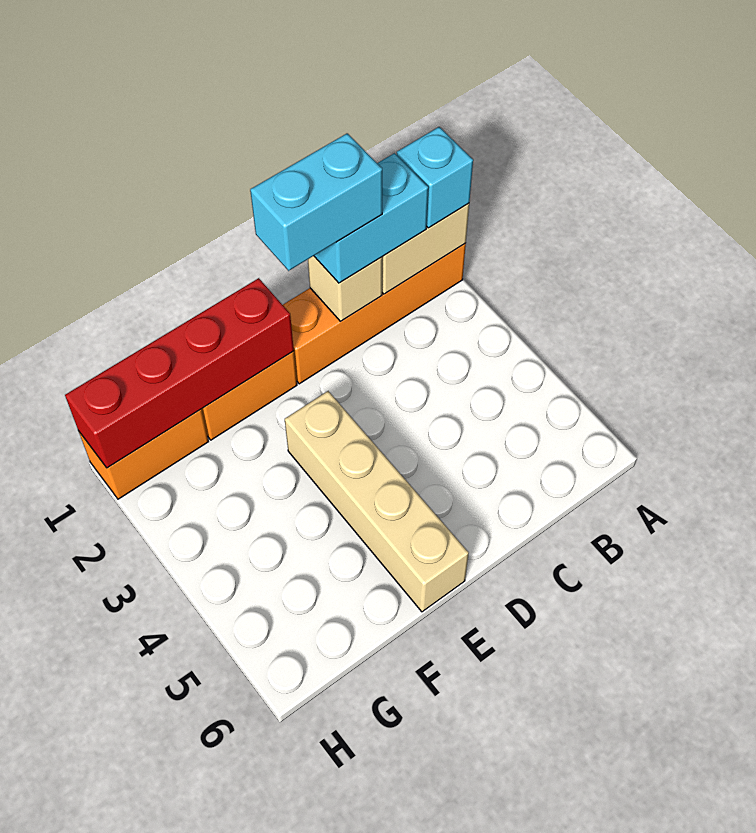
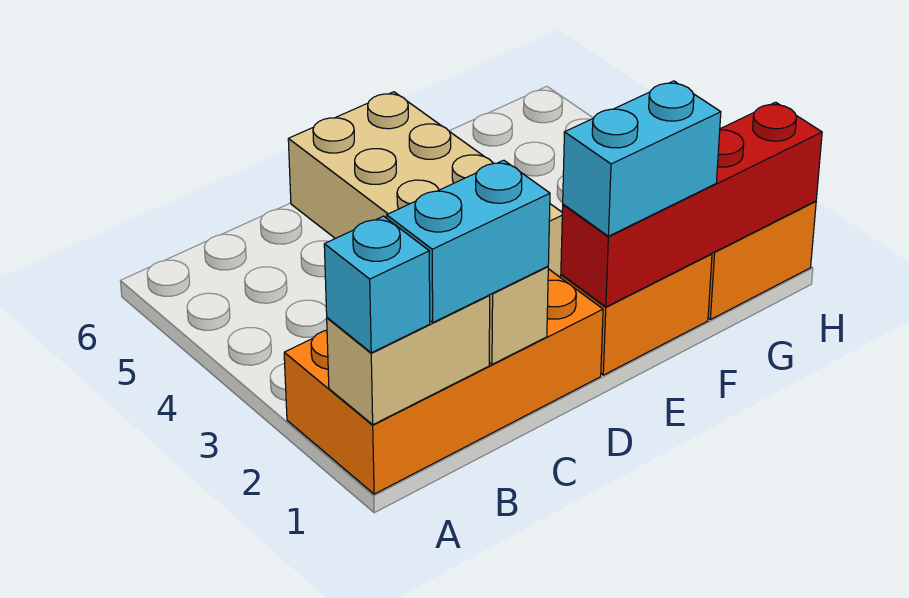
orange brick A1:D1 level 1 -> orange brick A1:D2 level 1
cyan brick C1:D1 level 4 -> cyan brick E1:F1 level 3
tan brick E3:E6 level 1 -> tan brick D3:E6 level 1

